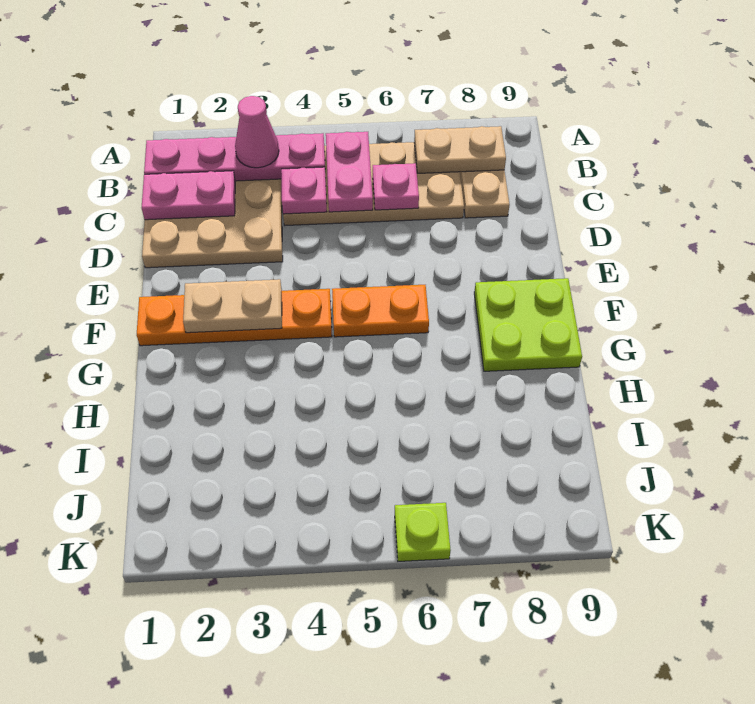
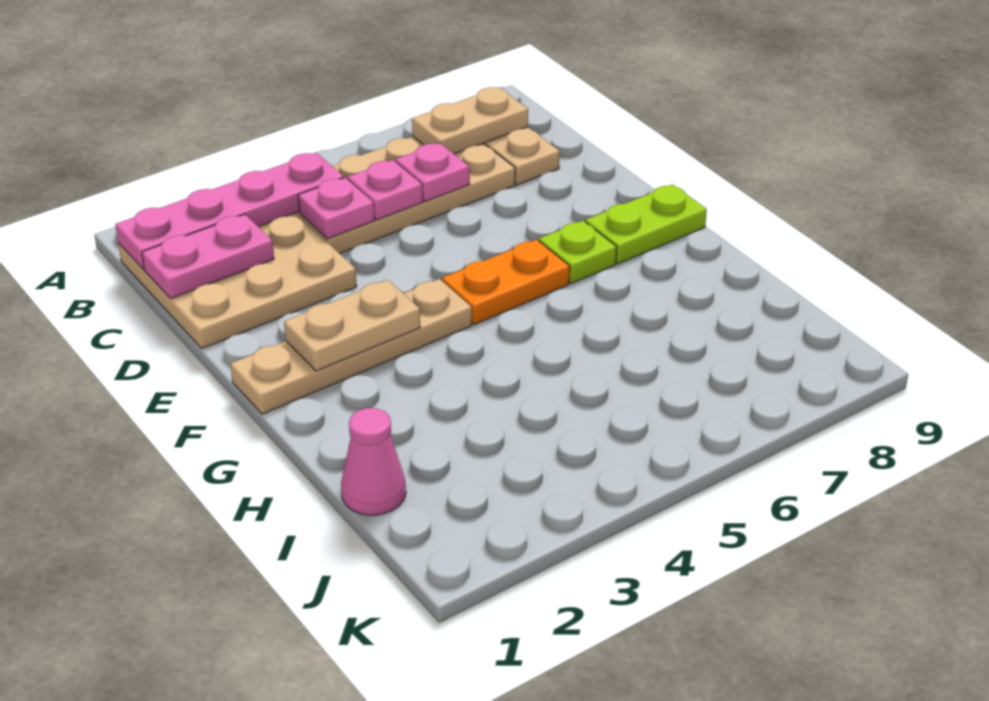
pink cone B3 level 3 -> pink cone I1 level 1
pink plate B5:C5 level 2 -> pink plate C5 level 2
orange plate F1:F4 level 1 -> tan plate F1:F4 level 1
lime plate F8:G9 level 1 -> lime plate F8:F9 level 1
lime plate K6 level 1 -> lime plate F7 level 1

